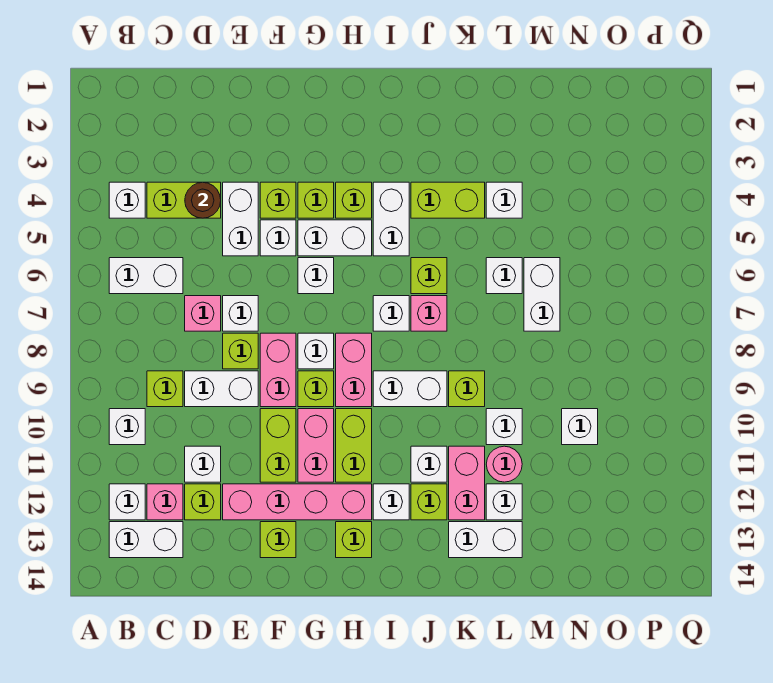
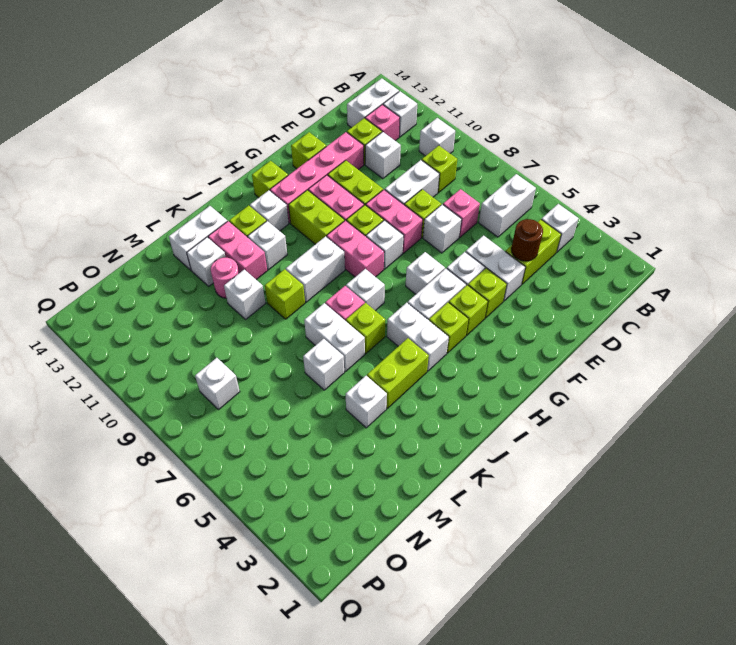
white brick M6:M7 level 1 -> white brick K6:K7 level 1
white brick N10 level 1 -> white brick O8 level 1

